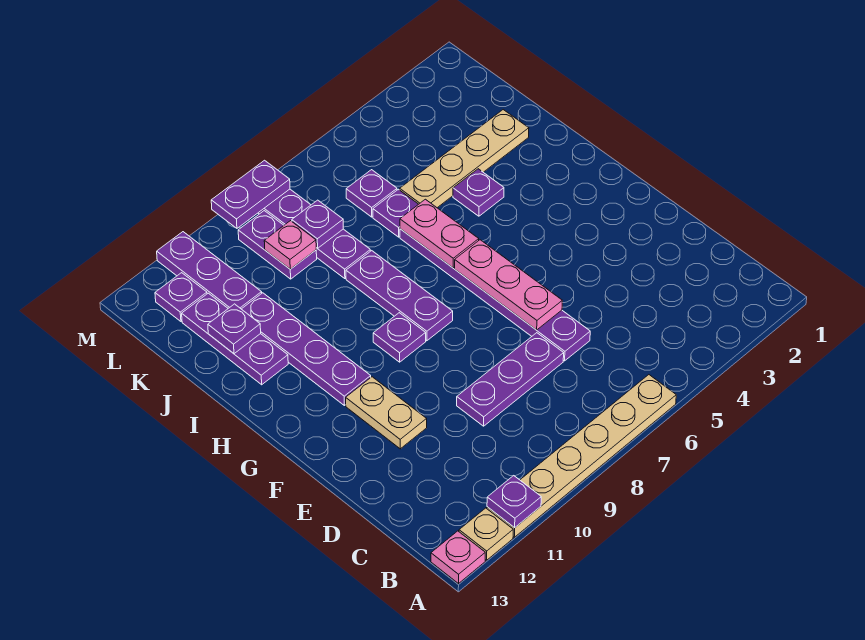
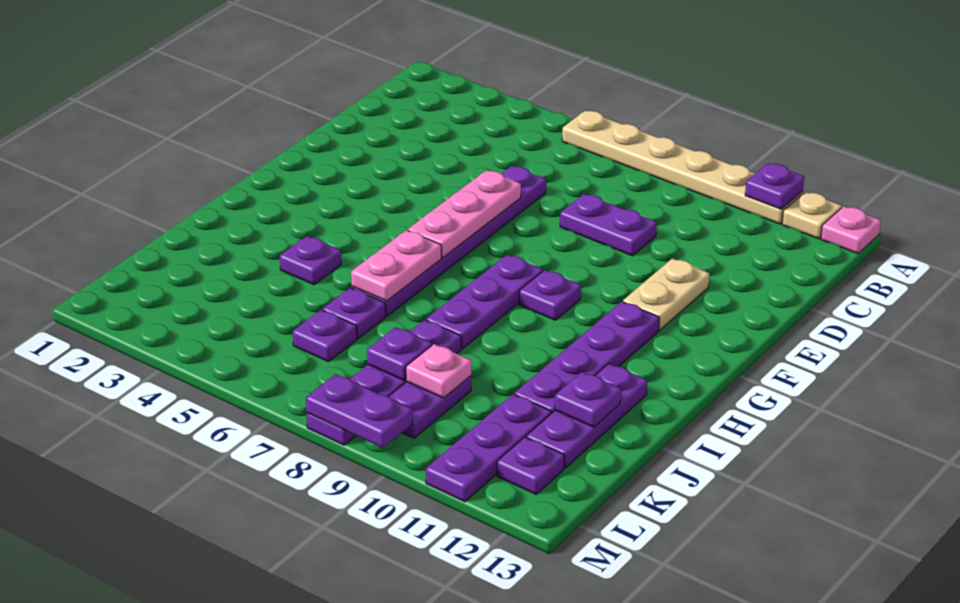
purple plate D7:D9 level 1 -> purple plate D8:D9 level 1
tan plate J2:J5 level 1 -> none

